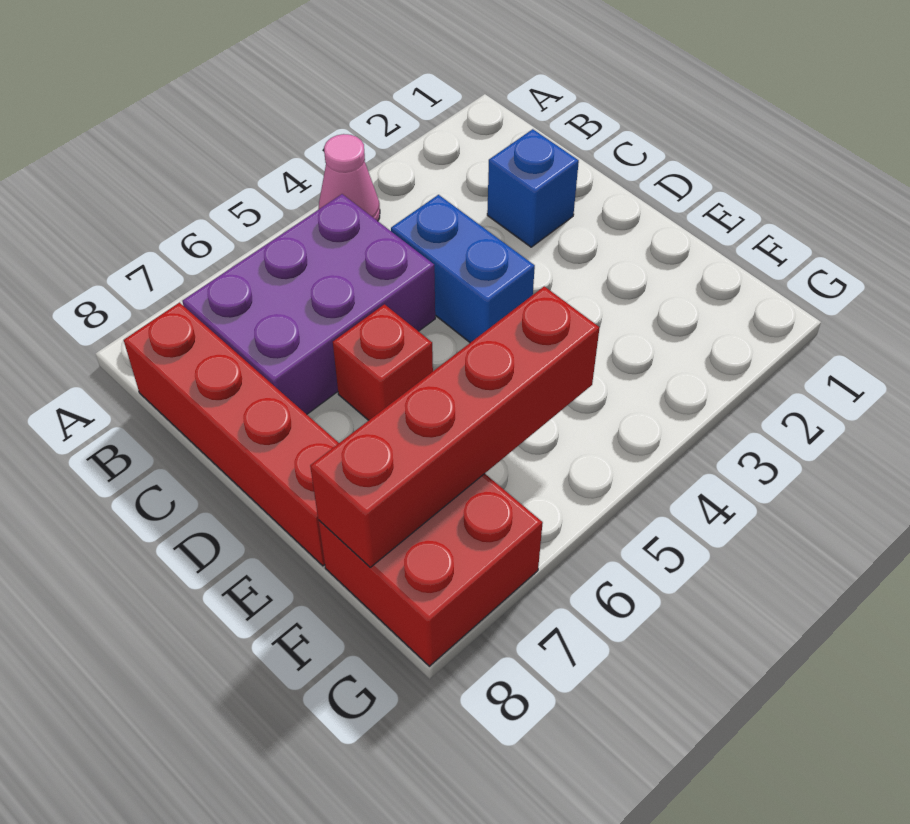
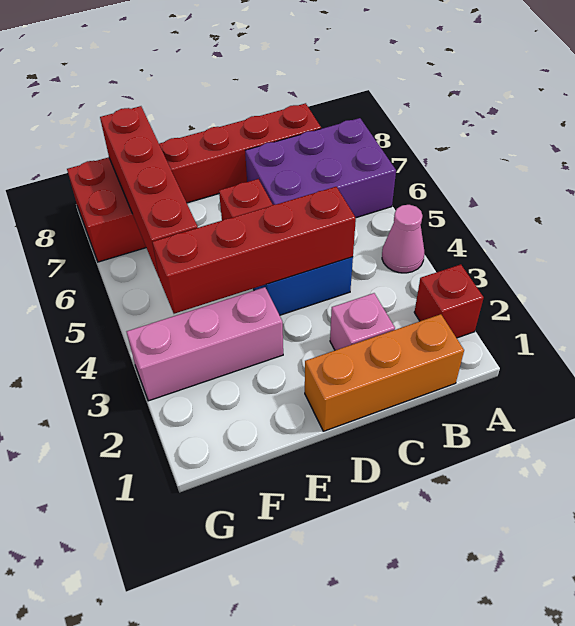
none -> red brick A2 level 1
none -> orange brick B1:D1 level 1
purple brick B5:C7 level 1 -> purple brick A6:C7 level 1
blue brick C2 level 1 -> pink brick C2 level 1
none -> red brick C4:F4 level 2
none -> pink brick E3:G3 level 1

